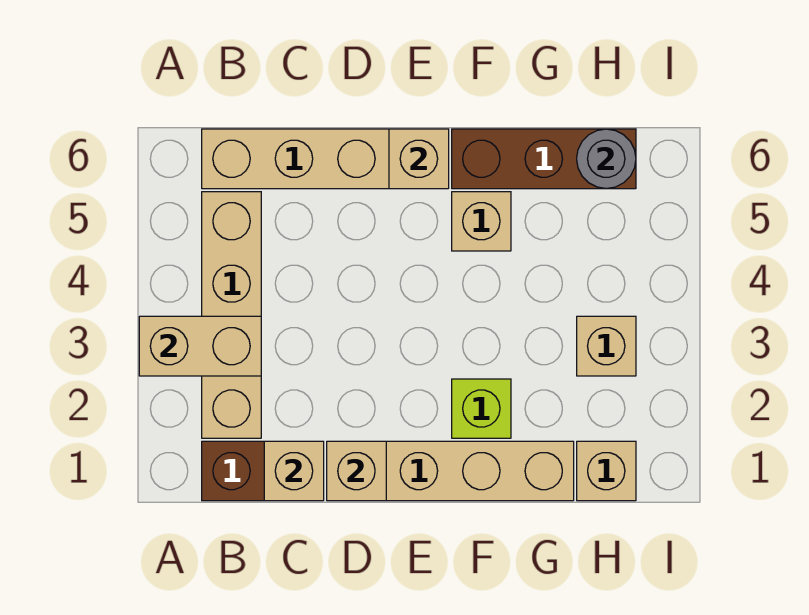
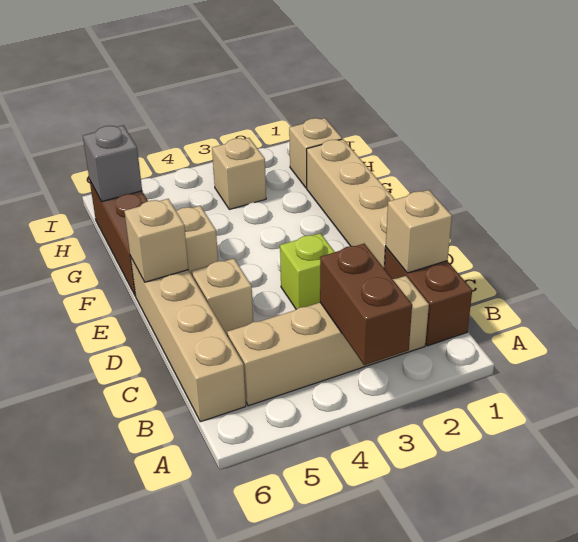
tan brick A3:B3 level 2 -> brown brick A3:B3 level 2
tan brick D1 level 2 -> tan brick D5 level 1
lime brick F2 level 1 -> lime brick D3 level 1
grey round brick H6 level 2 -> grey brick H6 level 2

